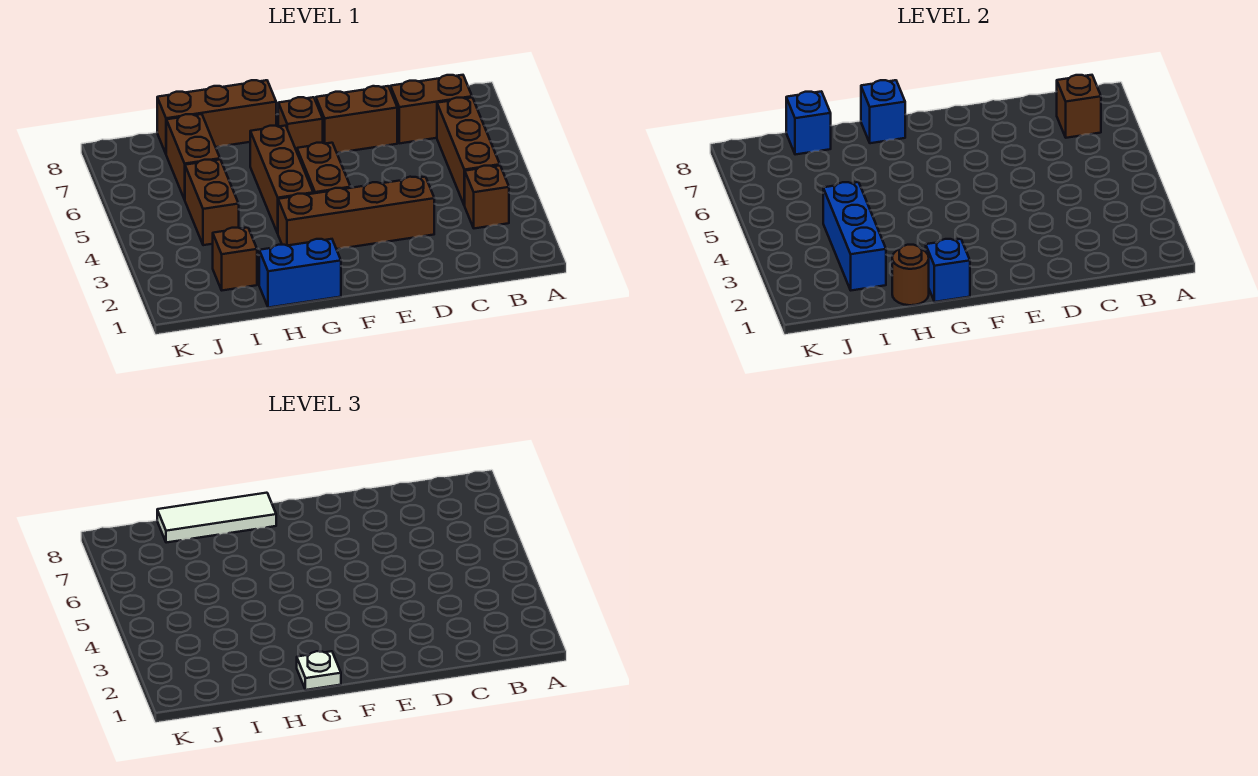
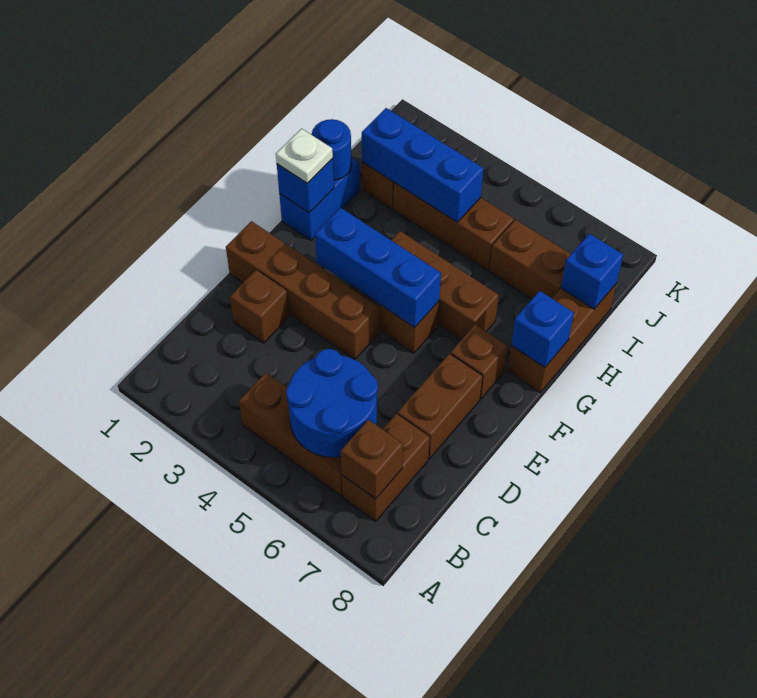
brown brick B3 level 1 -> brown brick D2 level 1
none -> blue round brick B5:C6 level 2
brown brick D3:G3 level 1 -> brown brick E1:E4 level 1
none -> blue brick F3:F5 level 2
white tile G8:I8 level 3 -> none
brown round brick H1 level 2 -> blue round brick H1 level 2
brown brick I4:I5 level 1 -> brown brick I3:I5 level 1

